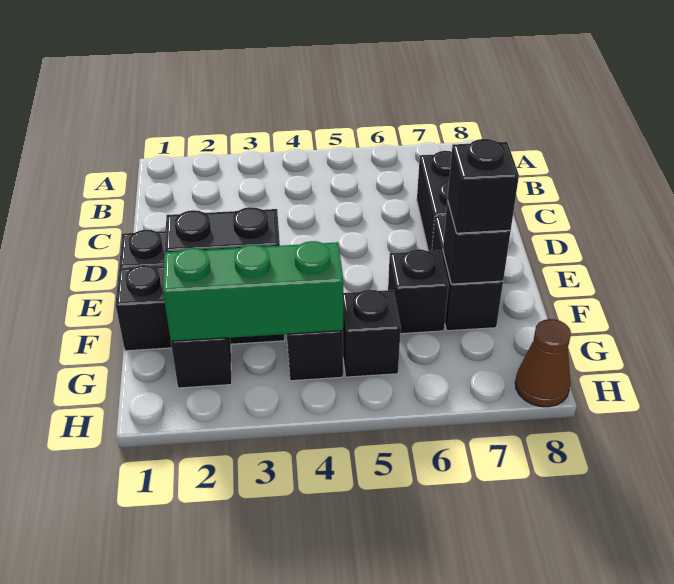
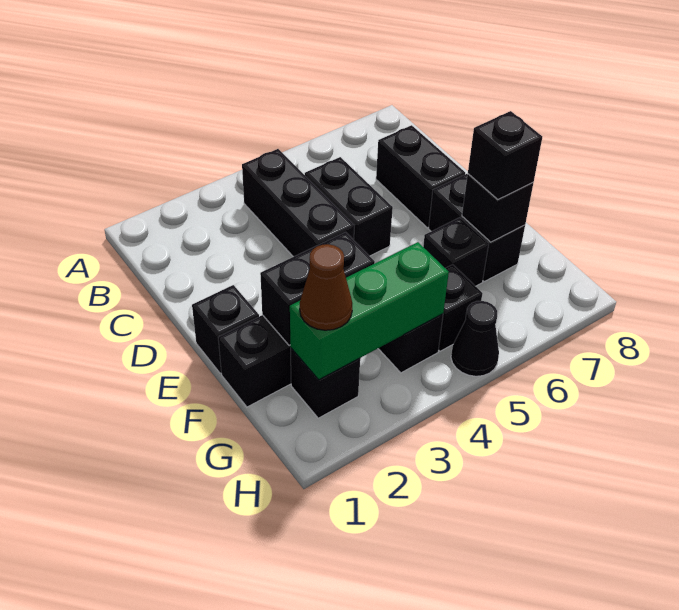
none -> black brick B4:D4 level 1
none -> black brick C5:D5 level 1
none -> black cone H5 level 1
brown cone H8 level 1 -> brown cone G2 level 3

